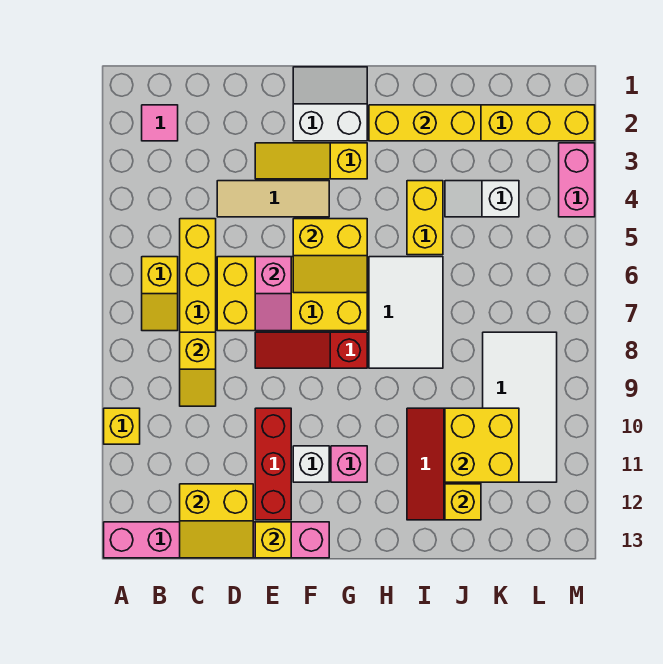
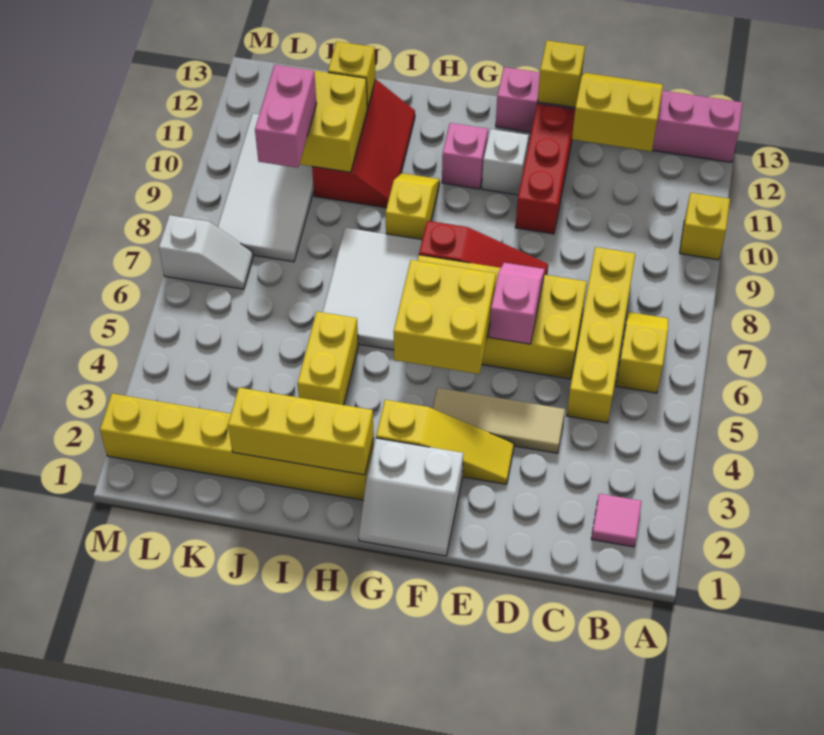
yellow slope C8:C9 level 2 top 8 -> yellow slope H9:H10 level 1 top 9
yellow slope F5:G6 level 2 top 5 -> yellow brick F5:G6 level 2
white slope J4:K4 level 1 top K -> white slope L7:M7 level 1 top M
pink brick M3:M4 level 1 -> pink brick K9:K10 level 3

